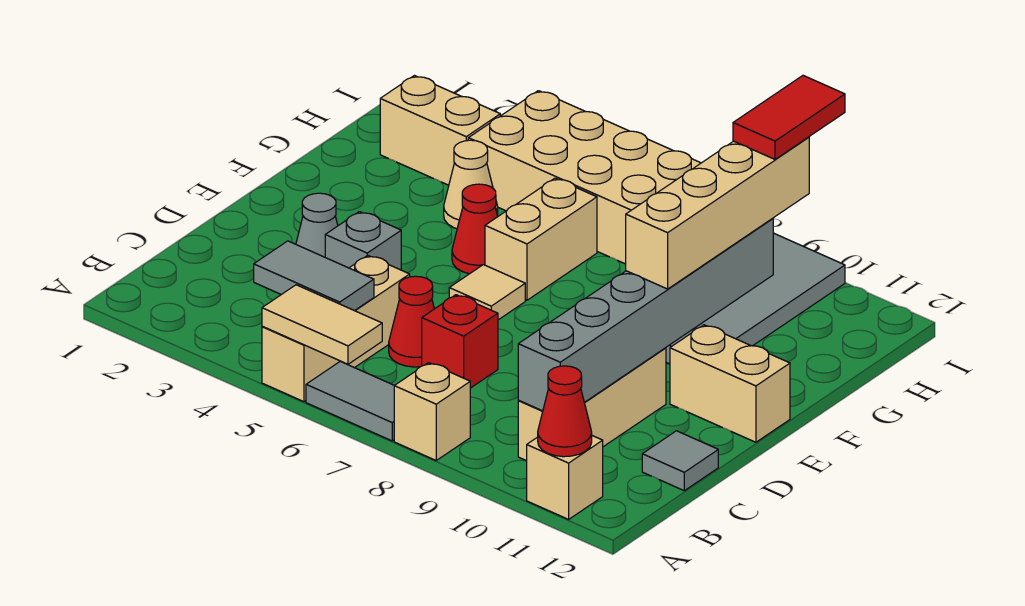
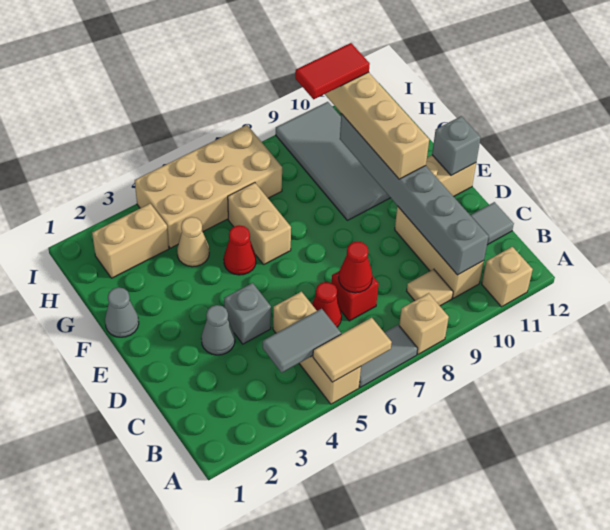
red cone A11 level 2 -> red cone C7 level 2
tan tile E6 level 1 -> tan tile B9 level 1
none -> grey brick E12 level 2
none -> grey cone F1 level 1
red tile H10:I10 level 4 -> red tile H9:H10 level 4

